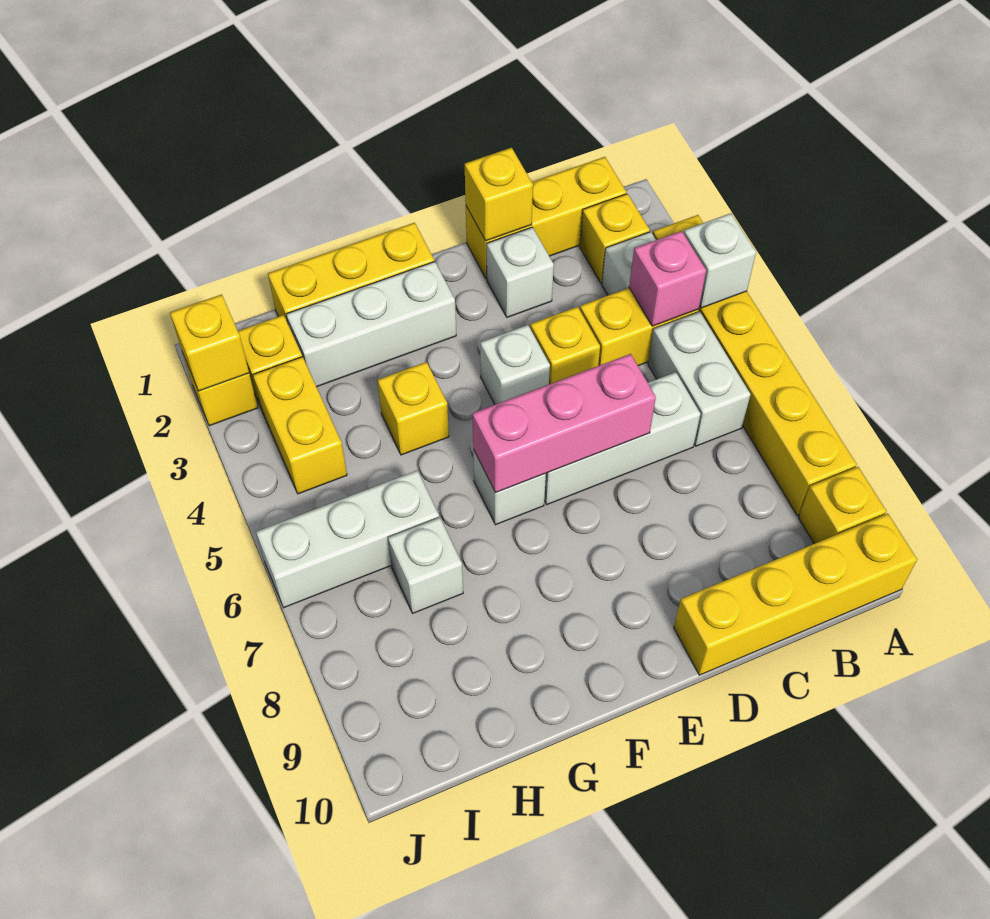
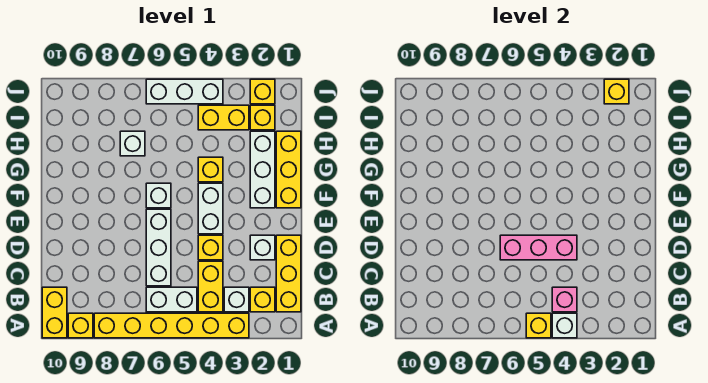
yellow brick A10:D10 level 1 -> yellow brick A10:B10 level 1
yellow brick D1 level 2 -> yellow brick A5 level 2
pink brick D6:F6 level 2 -> pink brick D4:D6 level 2
white brick E4 level 1 -> white brick E4:F4 level 1
white brick H6:J6 level 1 -> white brick J4:J6 level 1

